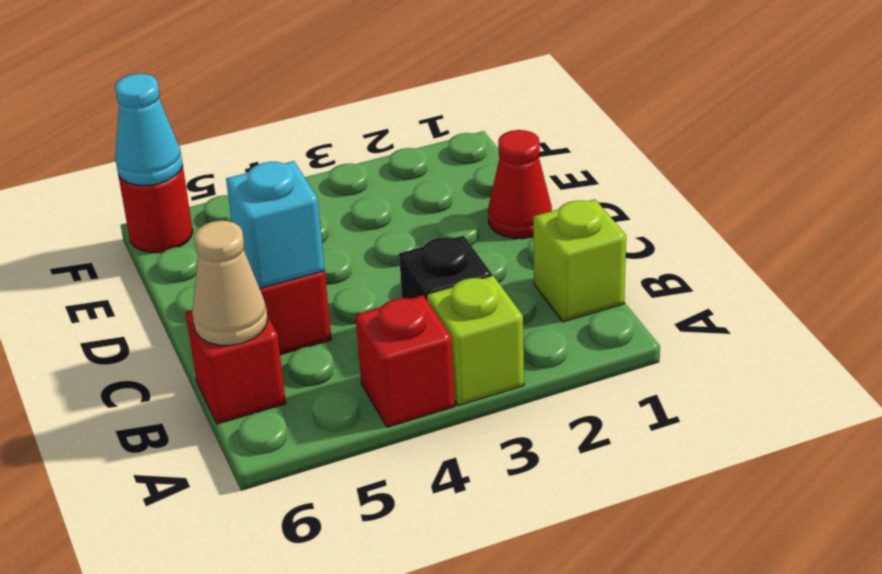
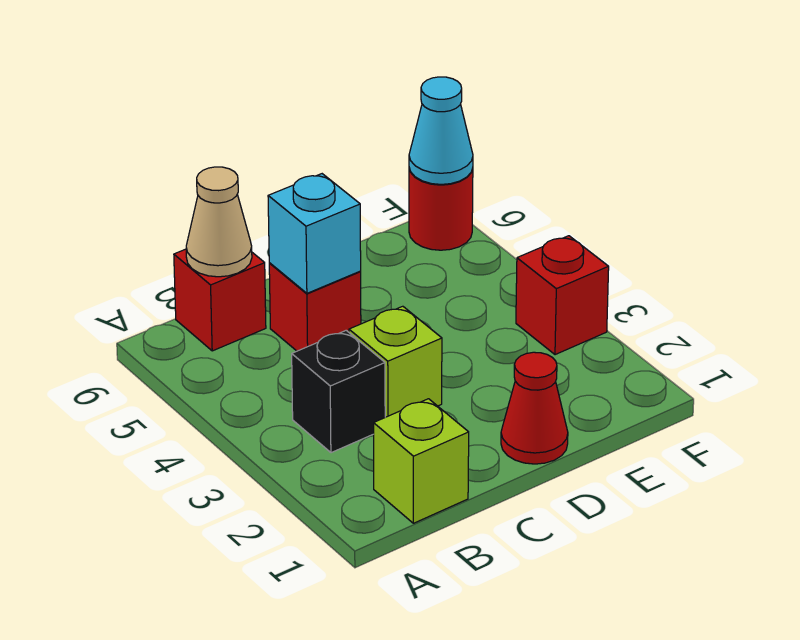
lime brick A3 level 1 -> lime brick C3 level 1
red brick A4 level 1 -> red brick F3 level 1

